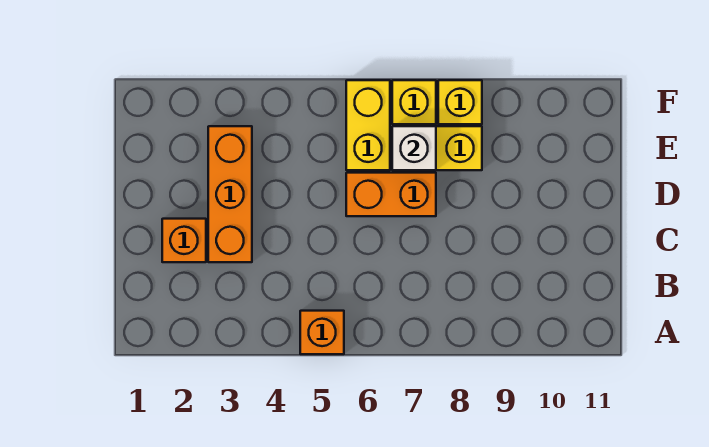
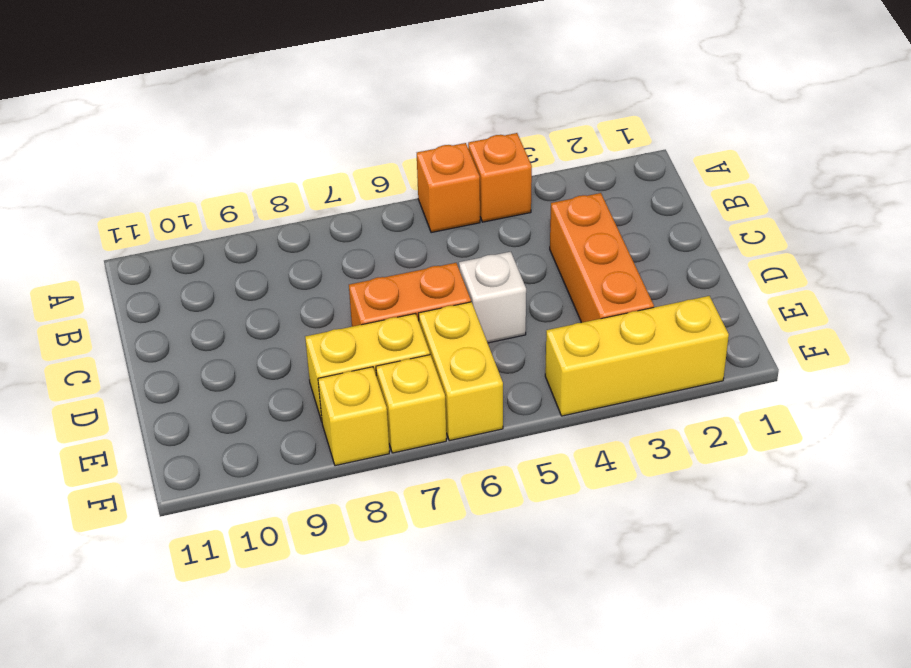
orange brick C2 level 1 -> orange brick A4 level 1
white brick E7 level 2 -> white brick D5 level 1
none -> yellow brick F2:F4 level 1

